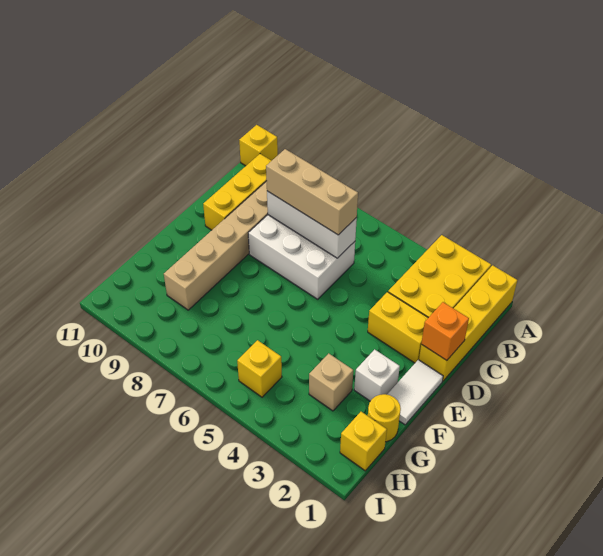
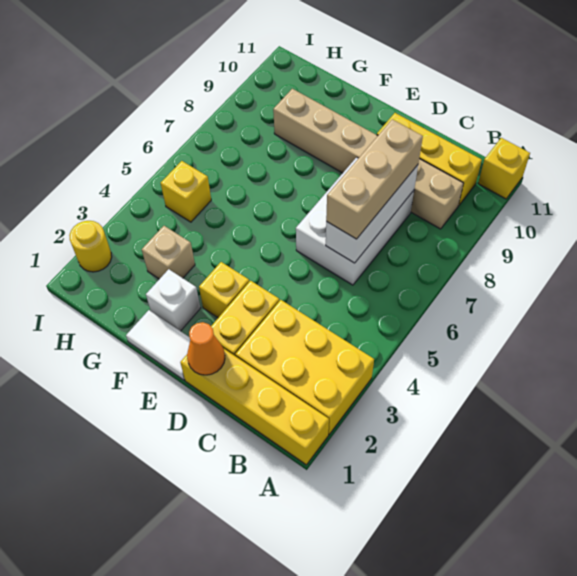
orange brick D1 level 2 -> orange cone D1 level 2
yellow round brick G1 level 1 -> yellow round brick I2 level 1
yellow brick H1 level 1 -> yellow brick E3 level 1

